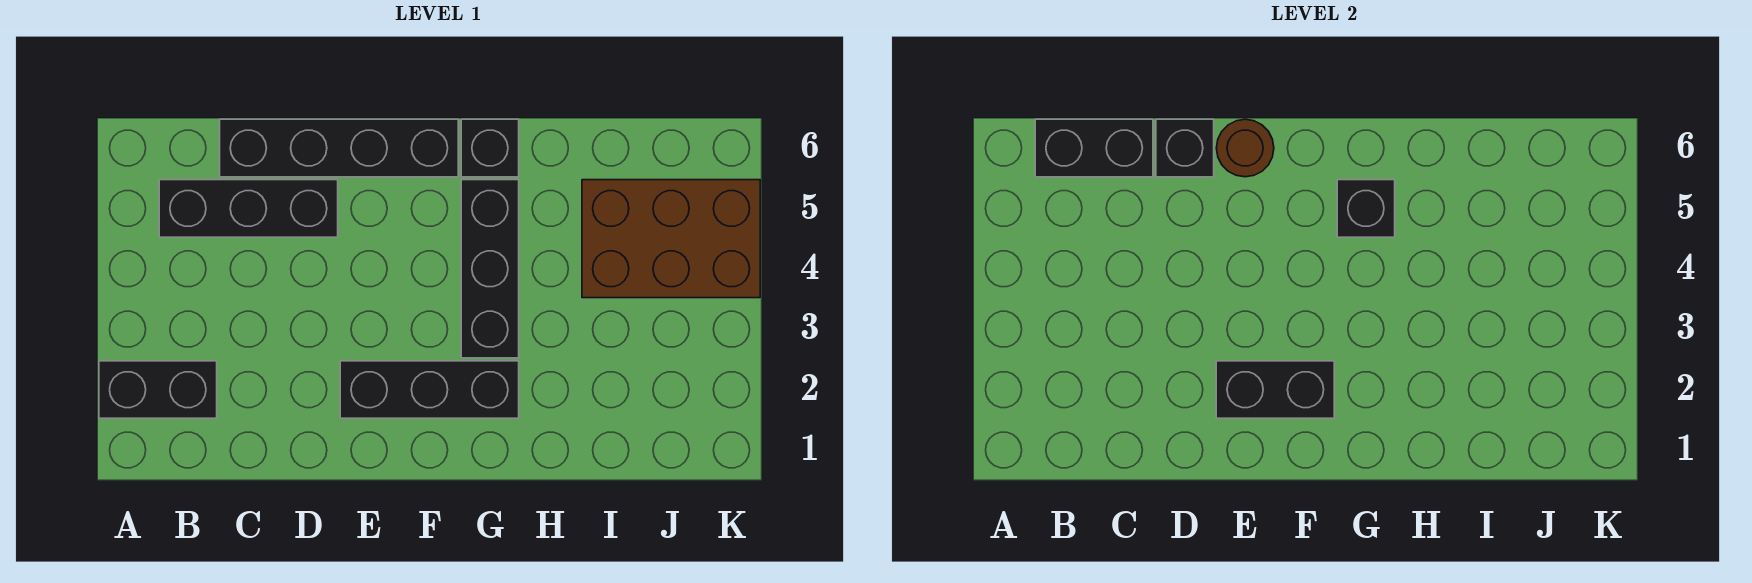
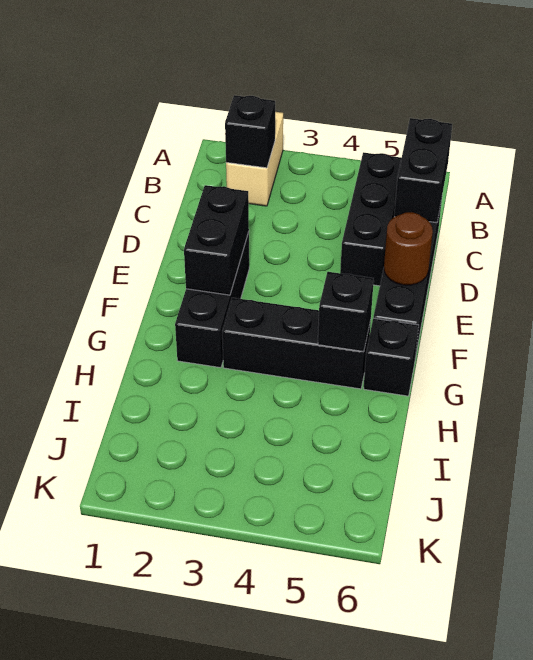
black brick A2:B2 level 1 -> tan brick A2:B2 level 1
black brick D6 level 2 -> black brick B2 level 2
brown brick I4:K5 level 1 -> none

